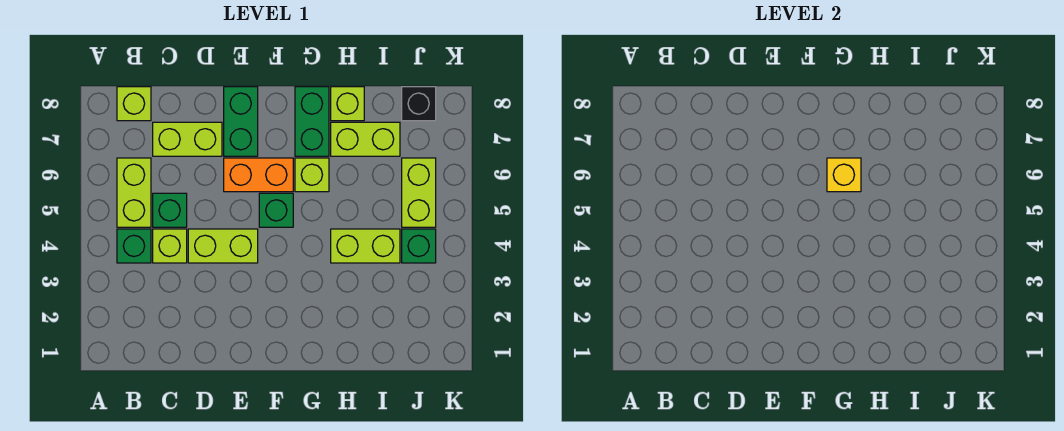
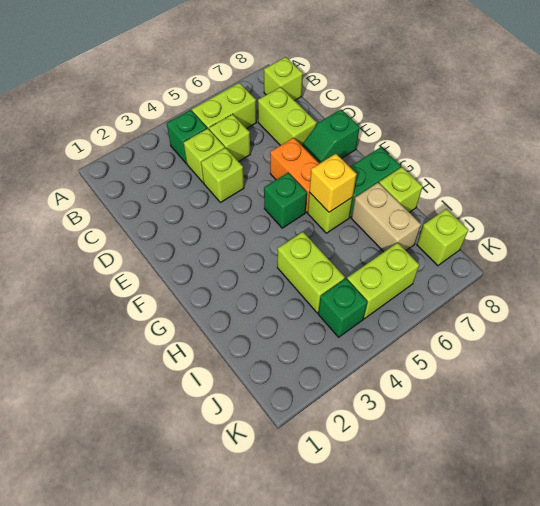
green brick C5 level 1 -> lime brick C5 level 1
lime brick D4:E4 level 1 -> lime brick D4 level 1
green brick E7:E8 level 1 -> green slope E7:E8 level 1 top 8
lime brick H7:I7 level 1 -> tan brick H7:I7 level 1
black brick J8 level 1 -> lime brick J8 level 1

